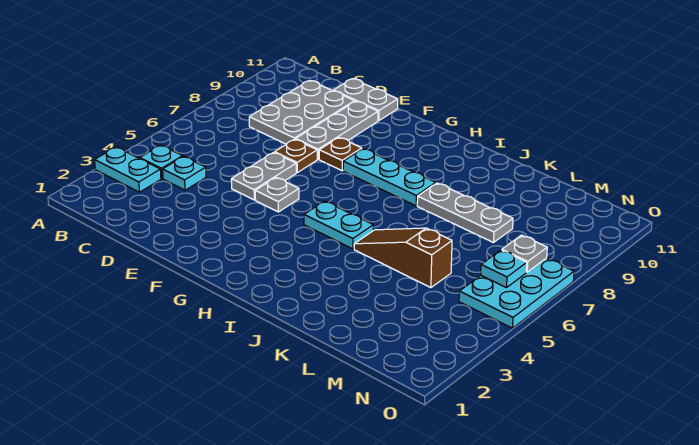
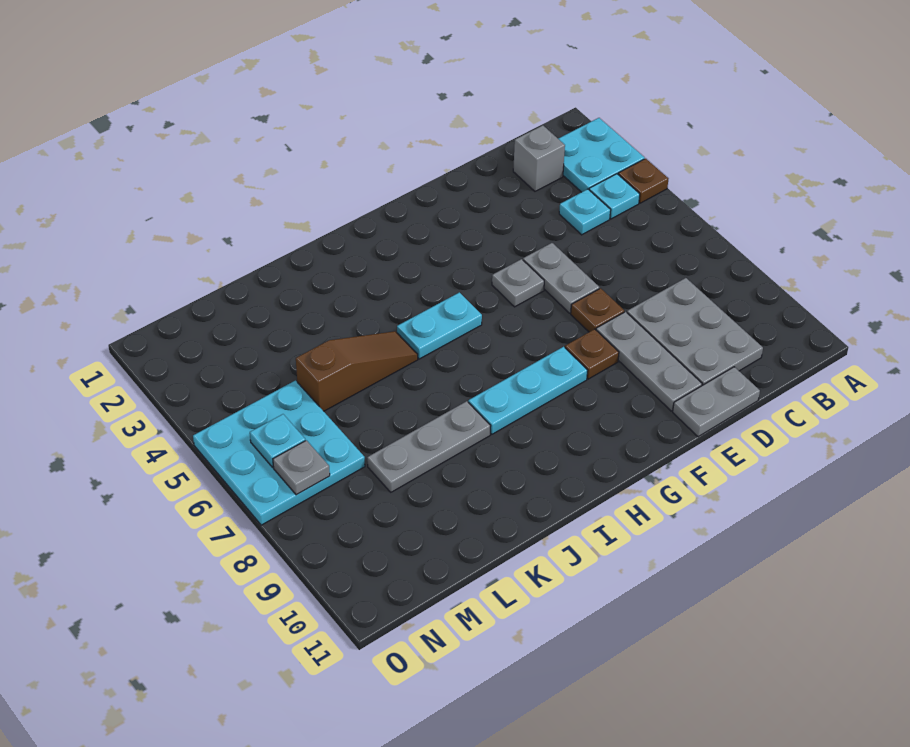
cyan plate A3:B3 level 1 -> cyan plate A2:B3 level 1
none -> brown plate A4 level 1
none -> grey brick C2 level 1
cyan plate N5:O7 level 1 -> cyan plate M5:O7 level 1

